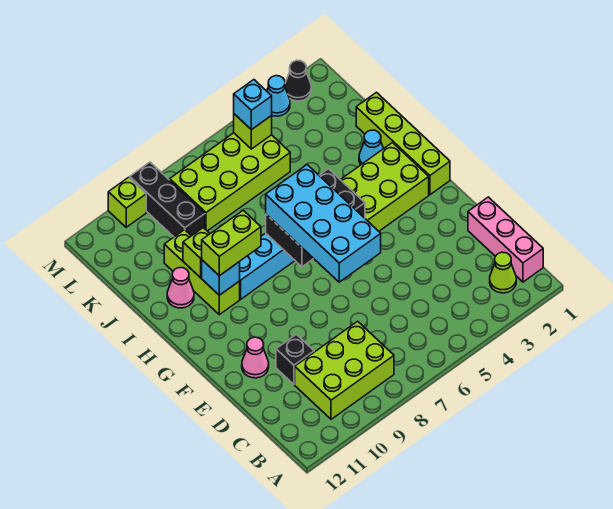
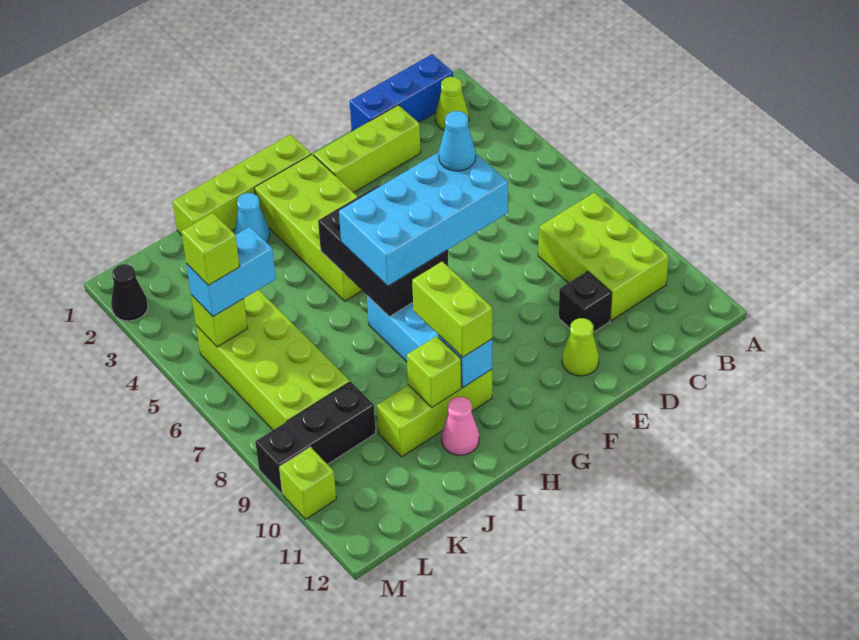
pink brick B1:D1 level 1 -> blue brick B1:D1 level 1
none -> lime brick D2:F2 level 1
pink cone E11 level 1 -> lime cone E11 level 1
cyan brick L5 level 3 -> cyan brick K5:L5 level 3
none -> lime brick L5 level 4
cyan cone M3 level 1 -> cyan cone E6 level 4

